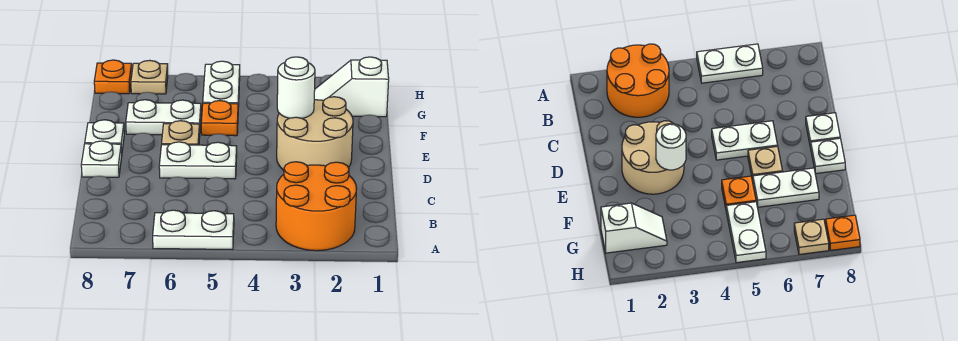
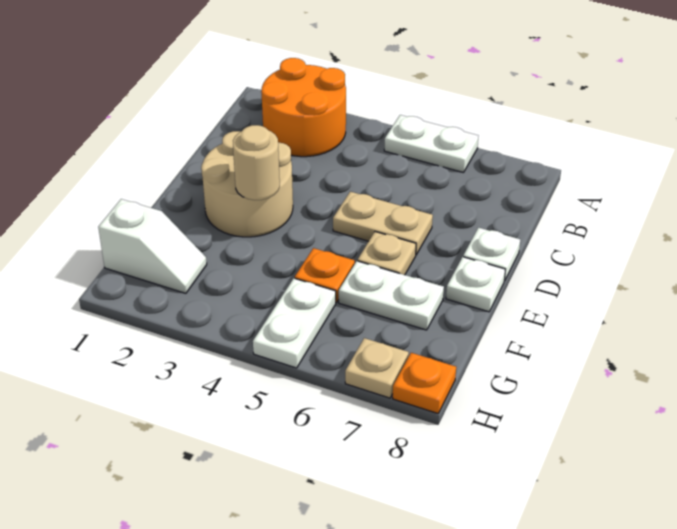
white plate D5:D6 level 1 -> tan plate D5:D6 level 1
white round brick E3 level 2 -> tan round brick E3 level 2

